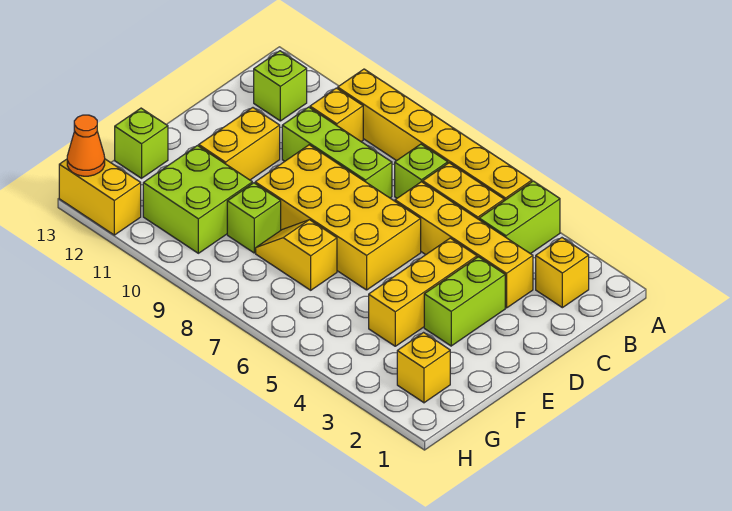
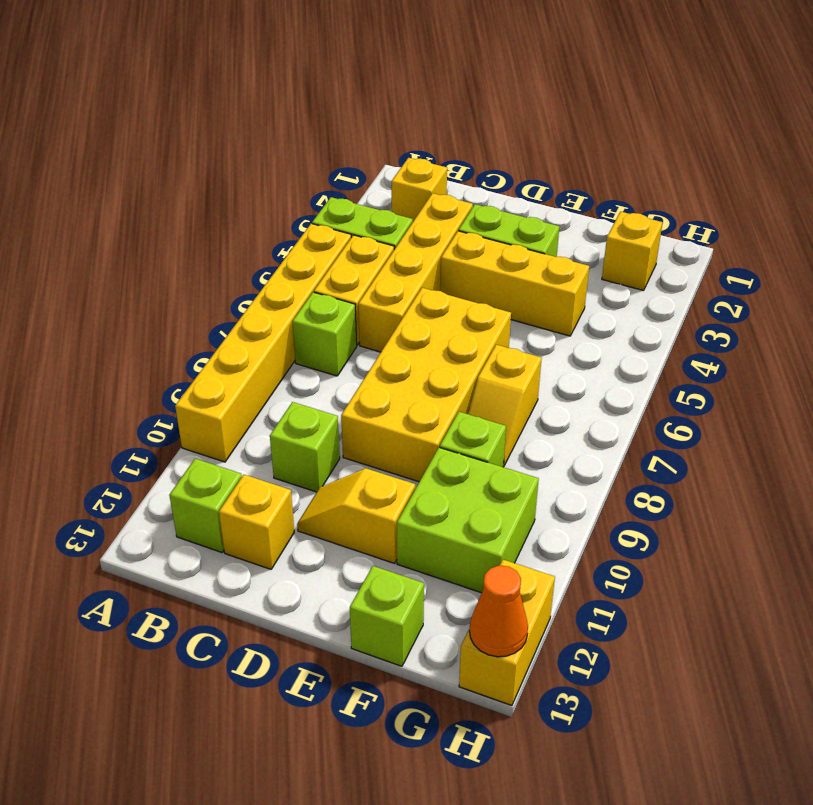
yellow brick B10 level 1 -> yellow brick C12 level 1
lime brick C8:C10 level 1 -> lime brick C10 level 1
yellow brick D11:E11 level 1 -> yellow slope D11:E11 level 1 top E

